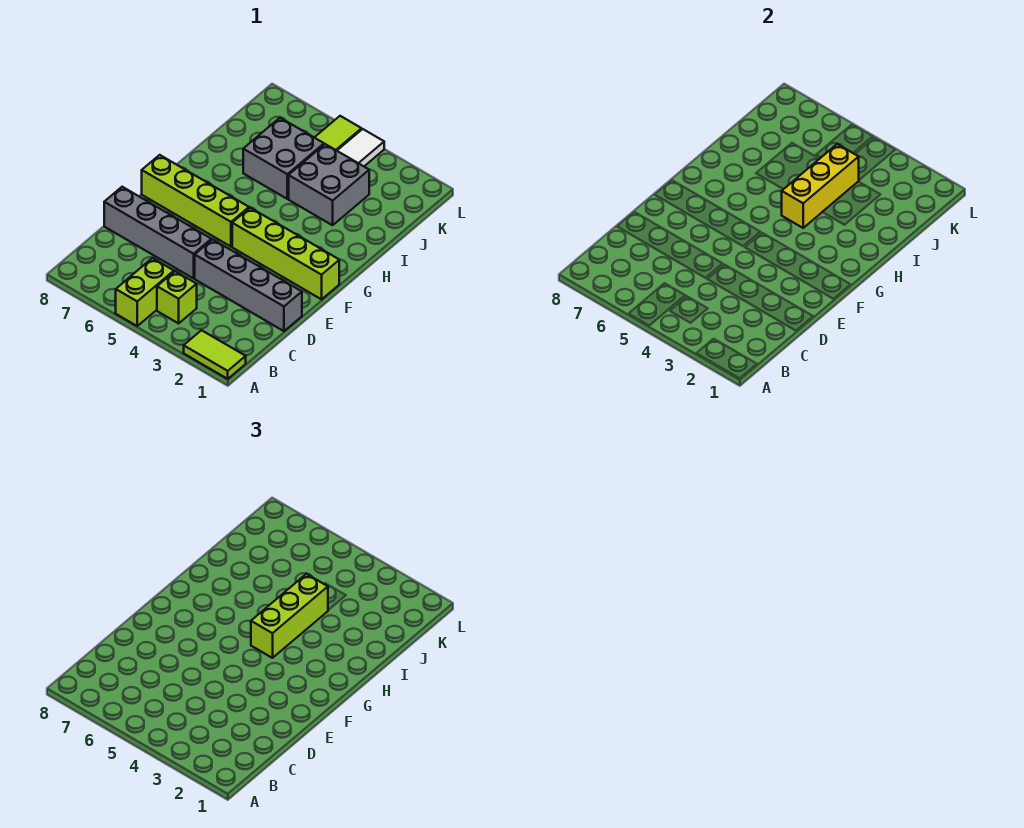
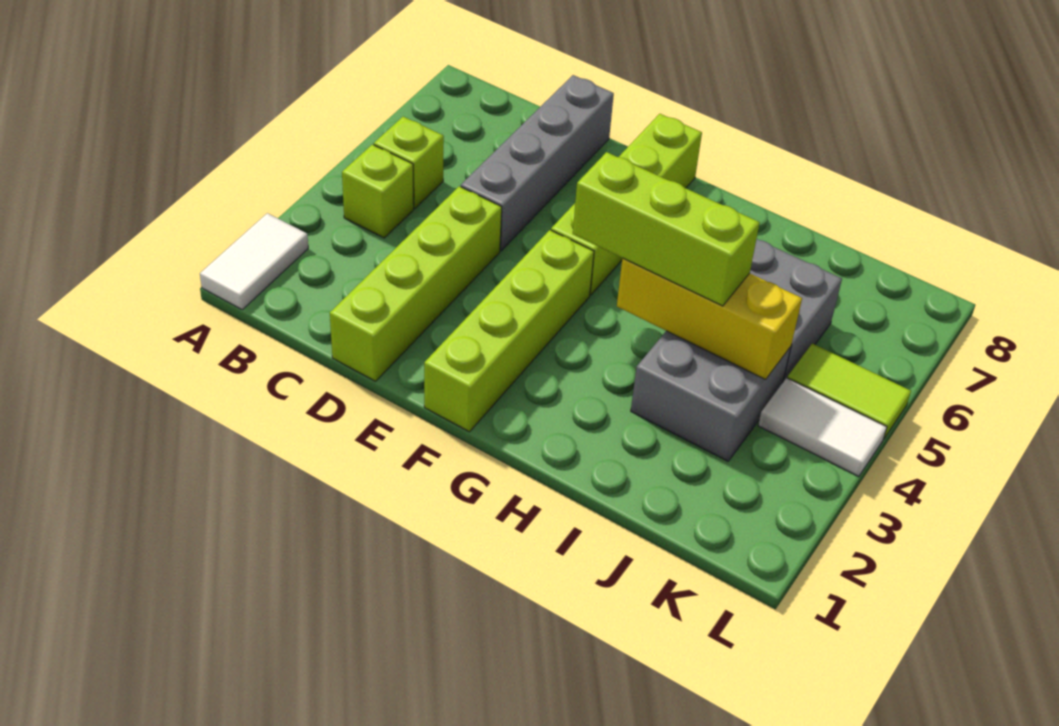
lime tile A1:A2 level 1 -> white tile A1:A2 level 1
lime brick A5:B5 level 1 -> lime brick B5 level 1
grey brick D1:D4 level 1 -> lime brick D1:D4 level 1

